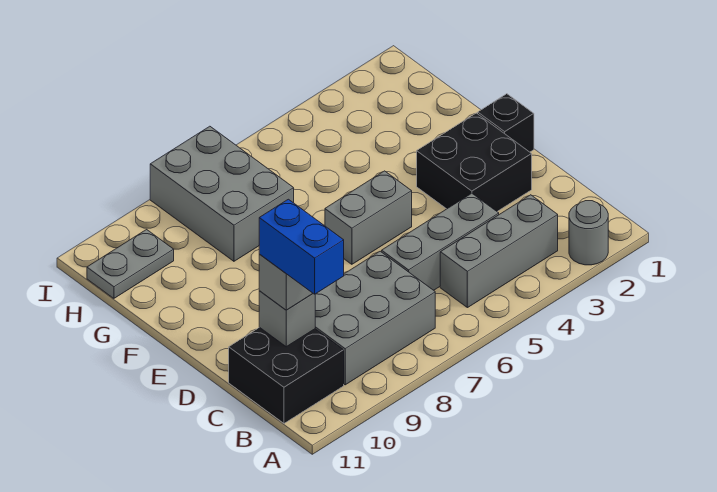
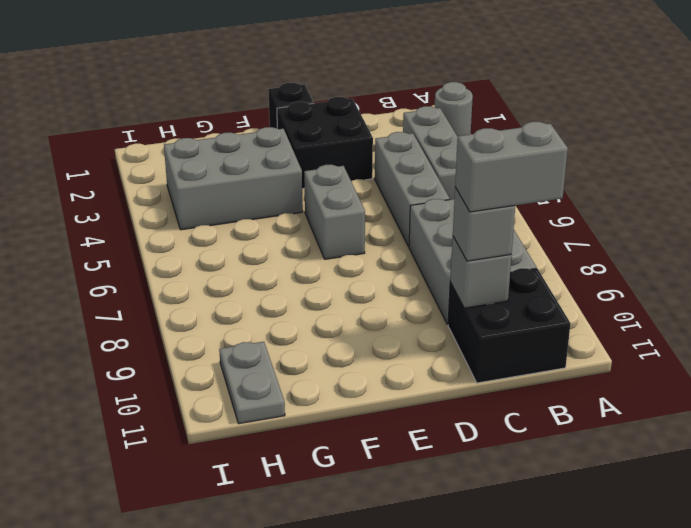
blue brick B10:C10 level 4 -> grey brick B10:C10 level 4
grey brick G7:I8 level 1 -> grey brick F3:H4 level 1

